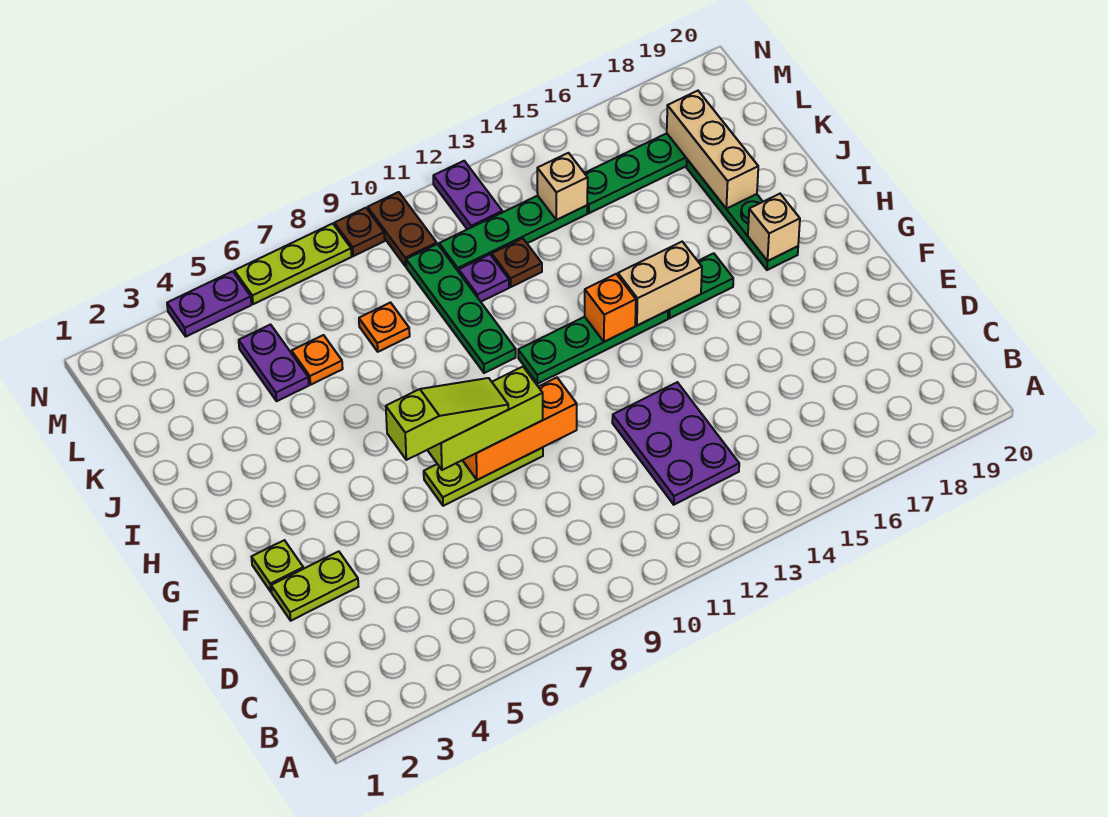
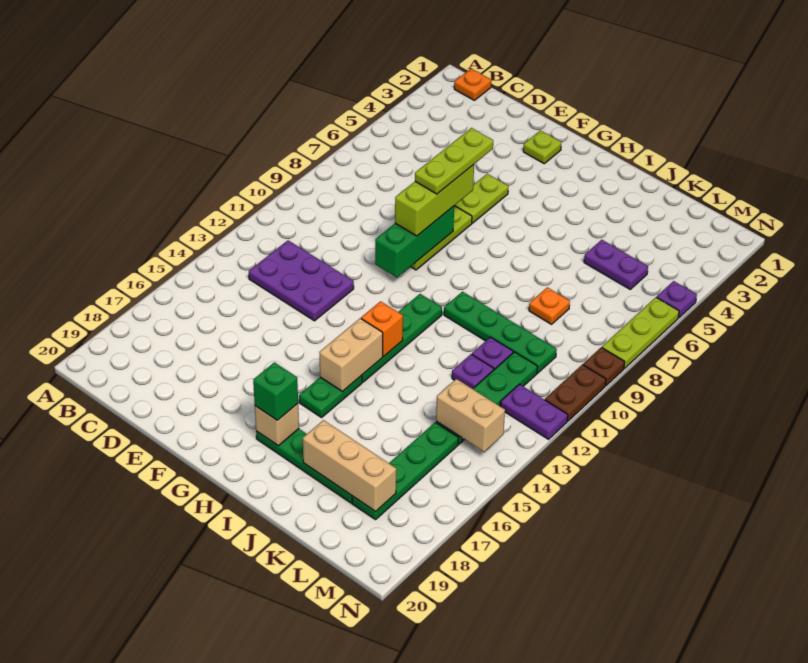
lime plate E2:E3 level 1 -> lime plate F5:F6 level 1
lime slope F6:F8 level 4 top 6 -> lime plate F6:F8 level 4
orange brick F8:F10 level 2 -> green brick F8:F10 level 2
none -> green brick H18 level 3
orange plate K6 level 1 -> orange plate B1 level 1
brown plate K12 level 1 -> purple plate K12 level 1
tan brick L14 level 2 -> tan brick L14:M14 level 2
brown plate M10:N10 level 1 -> brown plate N10:N11 level 1
purple plate N4:N5 level 1 -> purple plate N5 level 1

